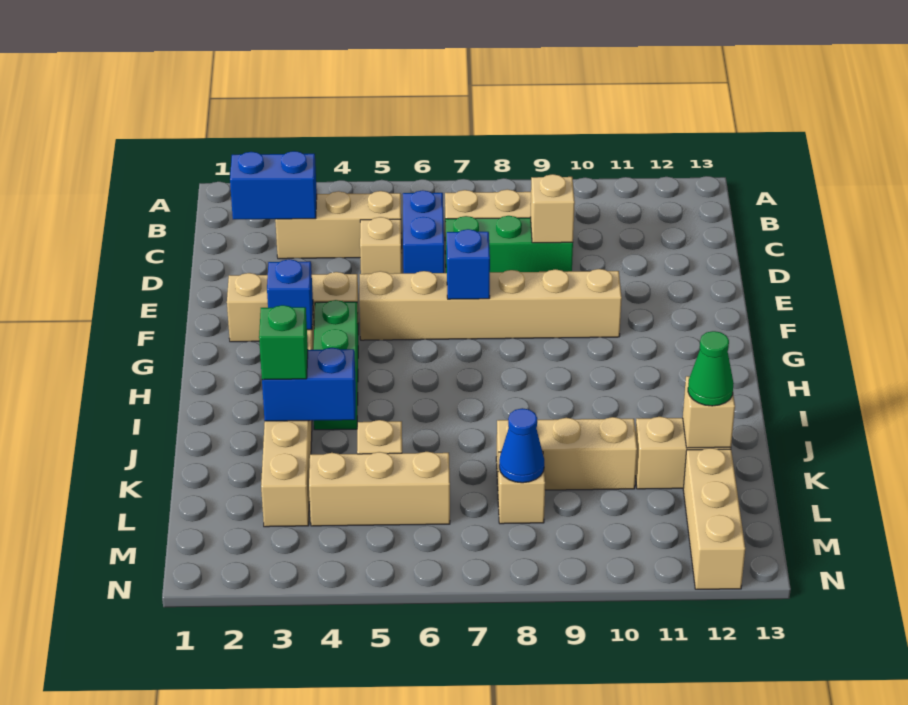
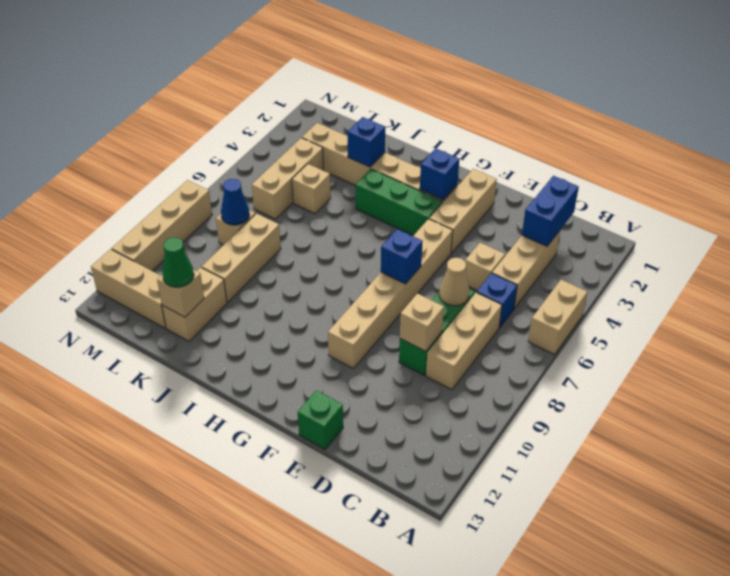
none -> tan brick A5:A6 level 1
blue brick C6:D6 level 1 -> blue brick C6 level 1
none -> tan cone D7 level 2
blue brick J3:J4 level 2 -> blue brick J3 level 2
green brick J3 level 3 -> green brick E13 level 1
none -> tan brick N8:N11 level 1

